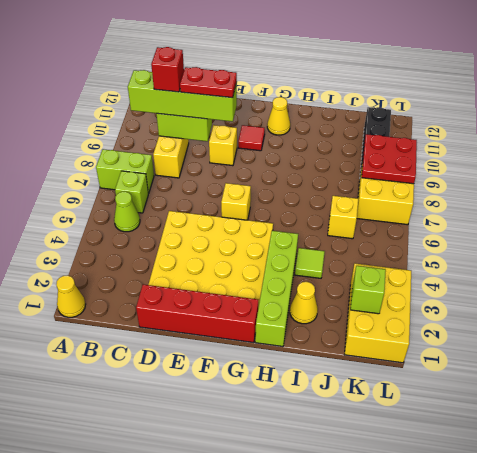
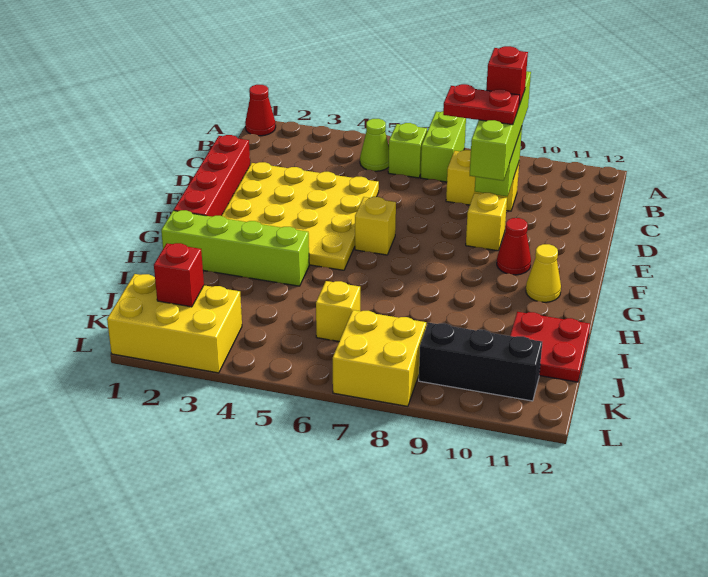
yellow cone A1 level 1 -> red cone A1 level 1
red plate D9:E9 level 4 -> red plate D8:D9 level 4
red tile F10 level 1 -> red cone F10 level 1
yellow cone I2 level 1 -> none
lime tile I4 level 1 -> none
lime brick K2 level 2 -> red brick K2 level 2
red plate K8:L9 level 2 -> red plate I11:J12 level 1

